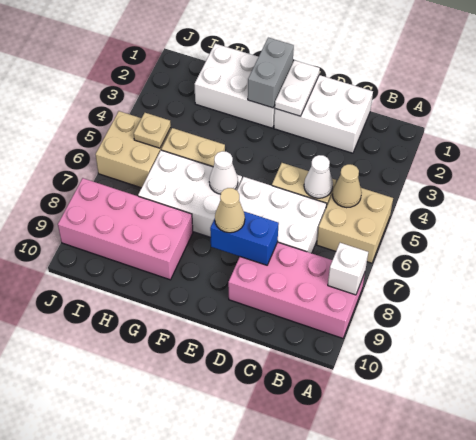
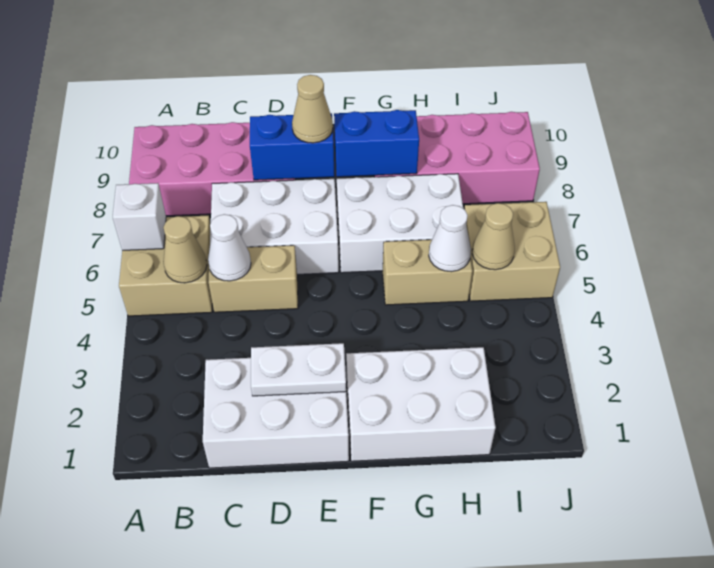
white brick A8 level 2 -> white brick A6 level 2
white plate E1:E2 level 2 -> white plate D2:E2 level 2
grey brick F1:F2 level 2 -> none
white cone F6 level 2 -> white cone H5 level 2
none -> blue brick F8:G8 level 2
tan plate I5 level 2 -> tan cone I5 level 2

